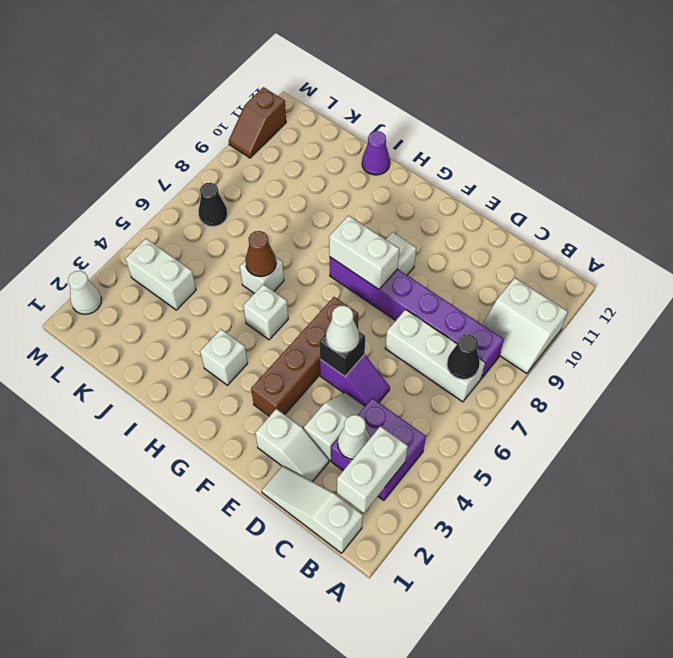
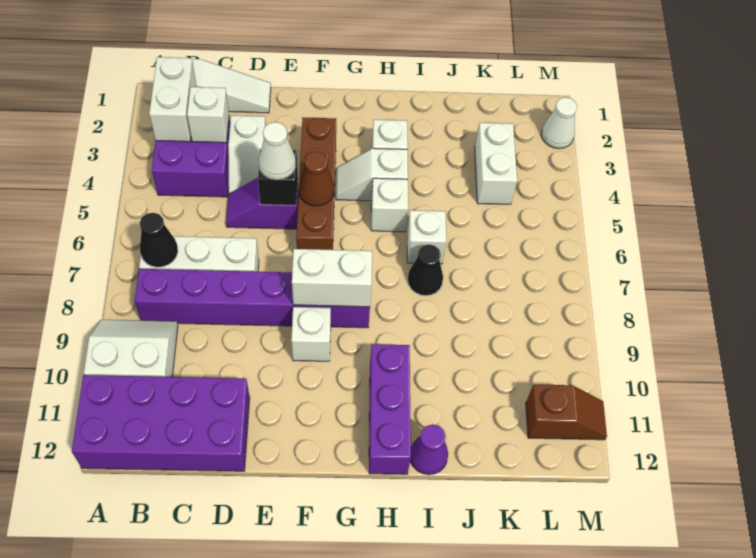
none -> purple brick A11:D12 level 1
white cone C3 level 2 -> white brick C3 level 2
white slope D2:E2 level 1 top E -> white slope G4:H4 level 1 top H
none -> purple brick H10:H12 level 1
brown cone I6 level 2 -> brown cone F5 level 2
white brick K4:L4 level 1 -> white brick K3:K4 level 1
black cone L7 level 1 -> black cone I7 level 1
brown slope M10:M11 level 1 top 11 -> brown slope L11:M11 level 1 top L

